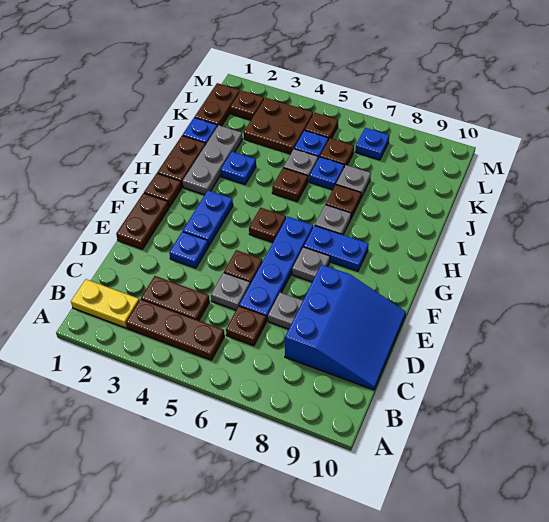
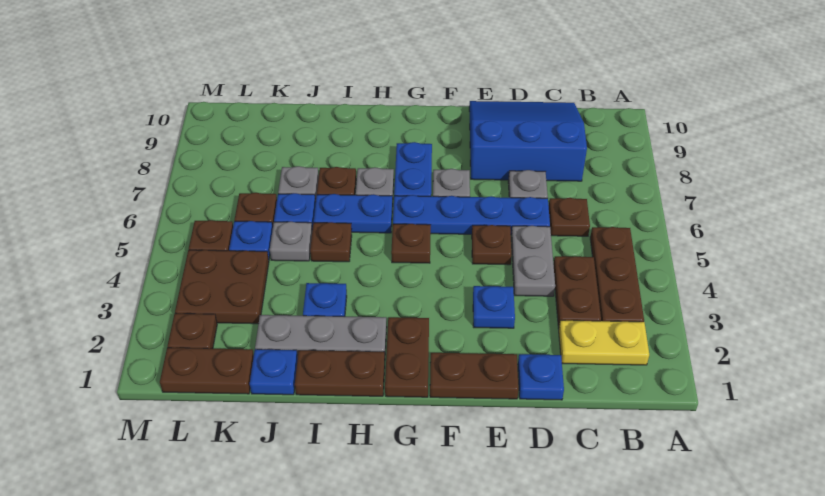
yellow plate B1:B2 level 1 -> yellow plate B2:C2 level 1
grey plate D5 level 1 -> grey plate D4:D5 level 1
blue plate F3:G3 level 1 -> blue plate H6:I6 level 1
brown plate G1 level 1 -> brown plate G1:G2 level 1
blue plate L7 level 1 -> blue plate D1 level 1

